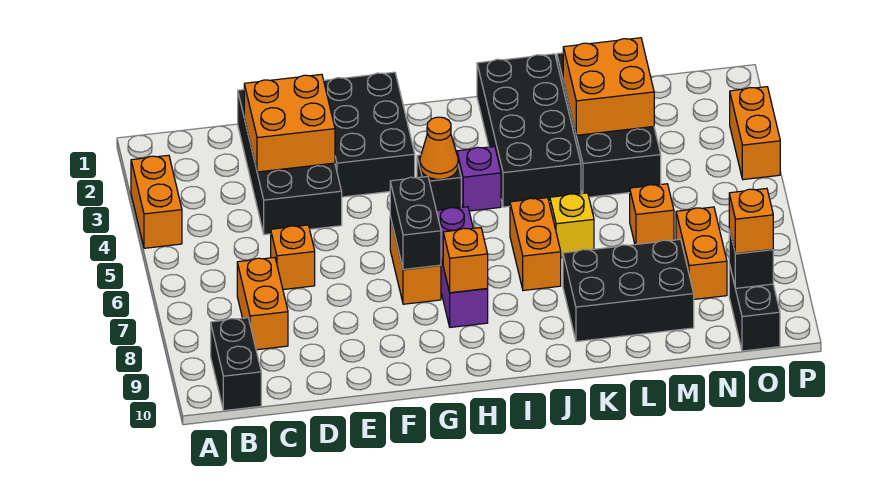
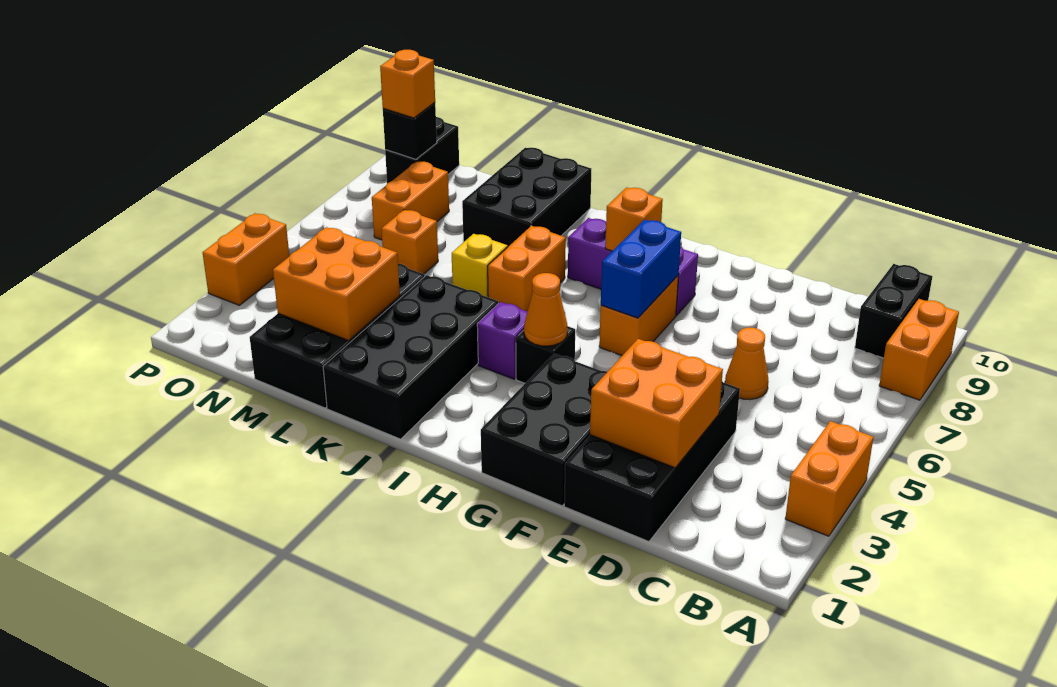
orange brick C7:C8 level 1 -> orange brick A8:A9 level 1
orange brick D6 level 1 -> orange cone D6 level 1
black brick G6:G7 level 2 -> blue brick G6:G7 level 2
purple brick H6:H8 level 1 -> purple brick G8:I8 level 1
black brick K8:M9 level 1 -> black brick K8:L10 level 1

